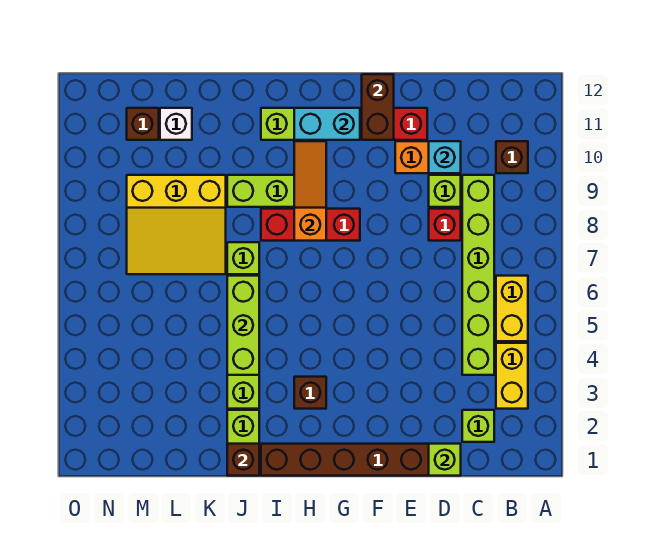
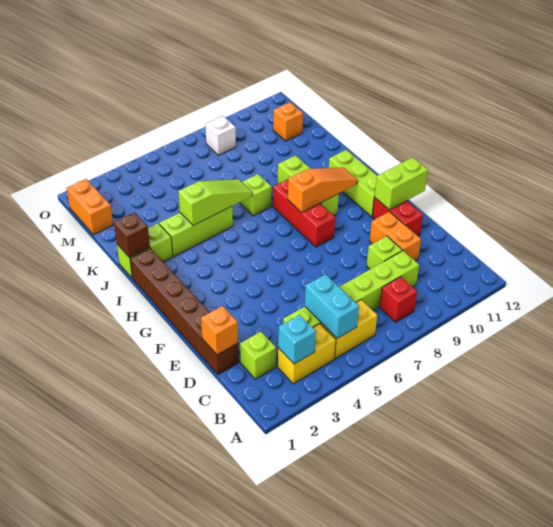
brown brick B10 level 1 -> none
lime brick D1 level 2 -> orange brick D1 level 2
red brick D8 level 1 -> red brick B8 level 1
cyan brick D10 level 2 -> cyan brick B3 level 2
brown brick F11:F12 level 2 -> lime brick F11:F12 level 2
cyan brick G11:H11 level 2 -> cyan brick B5:C5 level 2
brown brick H3 level 1 -> none
lime brick J4:J6 level 2 -> lime slope J4:J6 level 2 top 4
yellow slope K7:M9 level 1 top 9 -> none
white brick L11 level 1 -> white brick N8 level 1
none -> orange brick M1:N1 level 1
brown brick M11 level 1 -> orange brick M11 level 1

